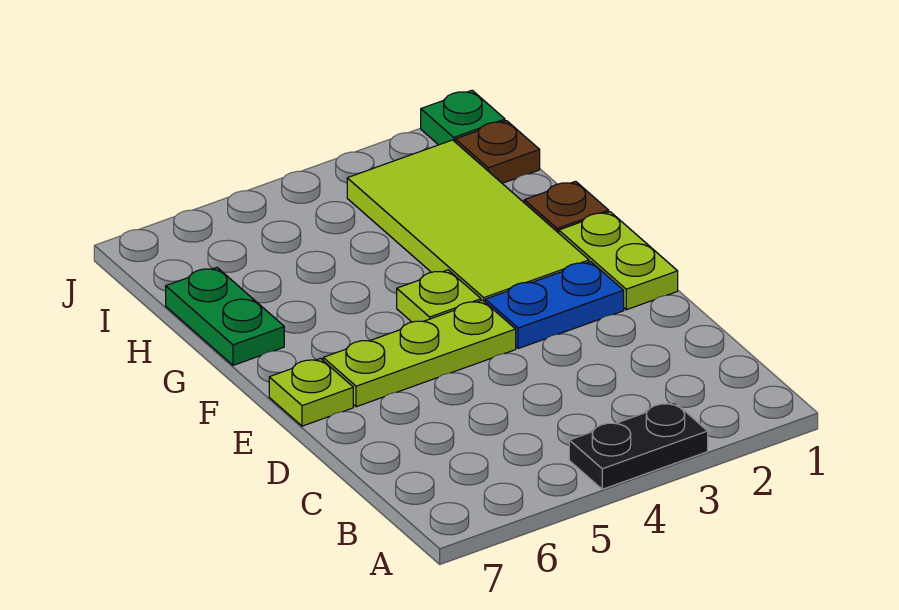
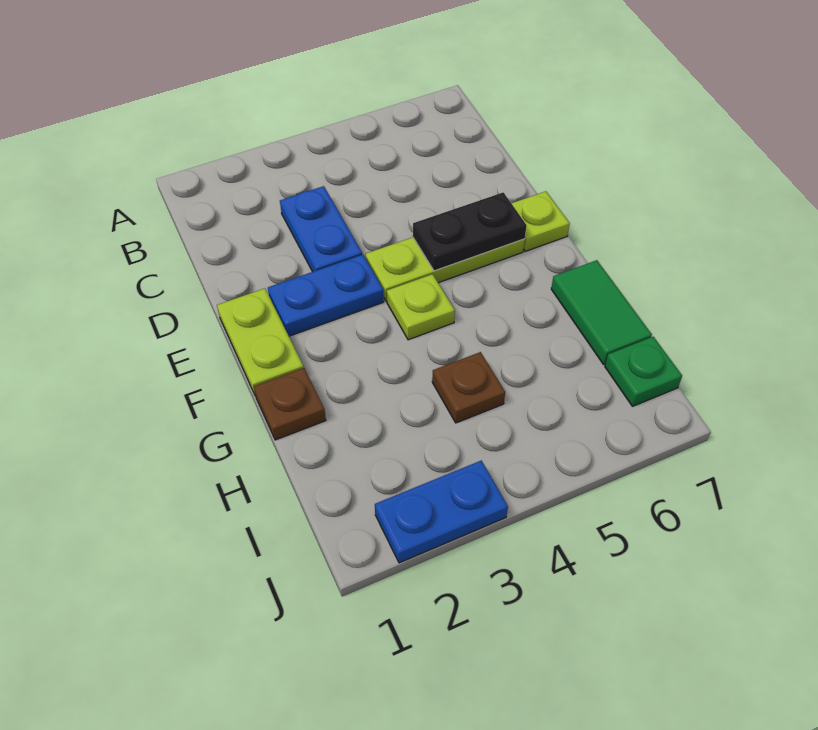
black plate A3:A4 level 1 -> black plate E5:E6 level 2
none -> blue plate C3:D3 level 1
lime tile F2:I3 level 1 -> none
green plate G7:H7 level 1 -> green tile G7:H7 level 1
brown plate I1 level 1 -> brown plate H4 level 1
green plate J1 level 1 -> green plate I7 level 1
none -> blue plate J2:J3 level 1

